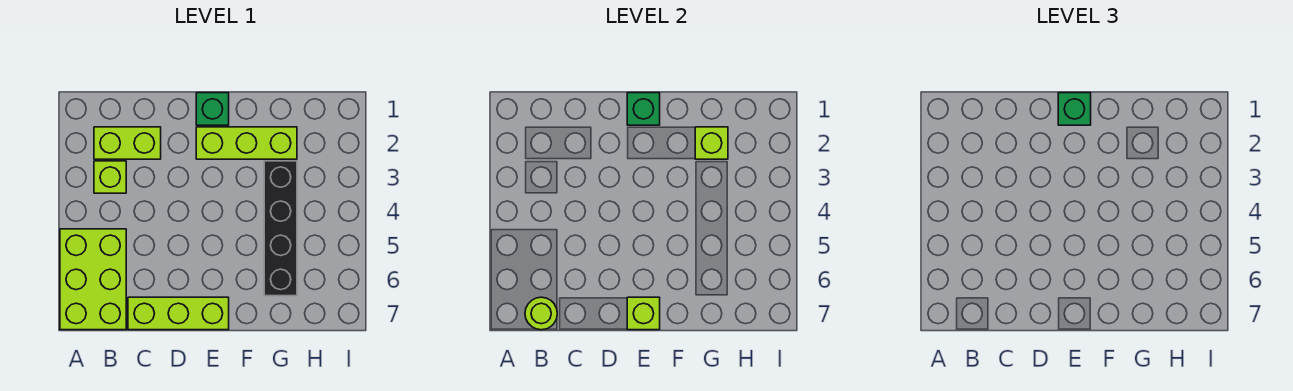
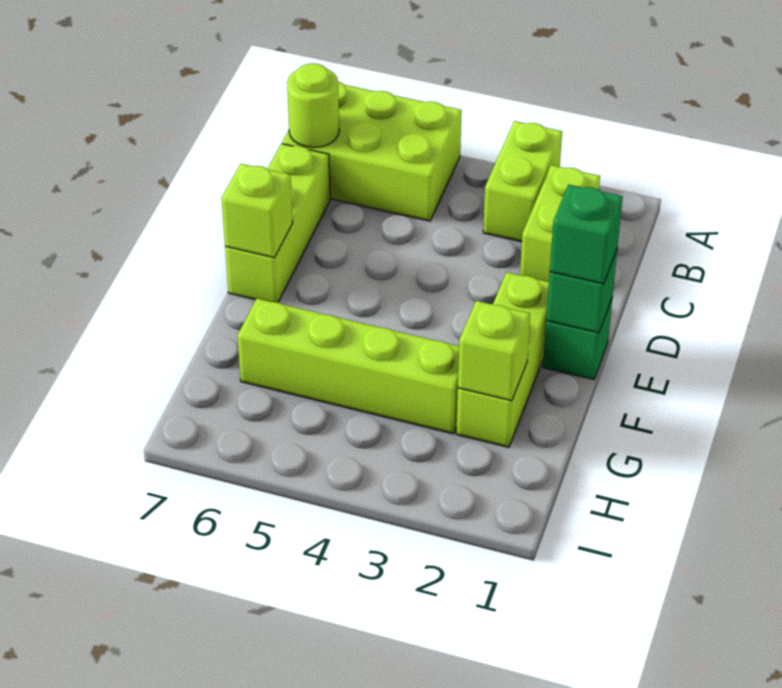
lime brick B3 level 1 -> lime brick A3:B3 level 1
black brick G3:G6 level 1 -> lime brick G3:G6 level 1

